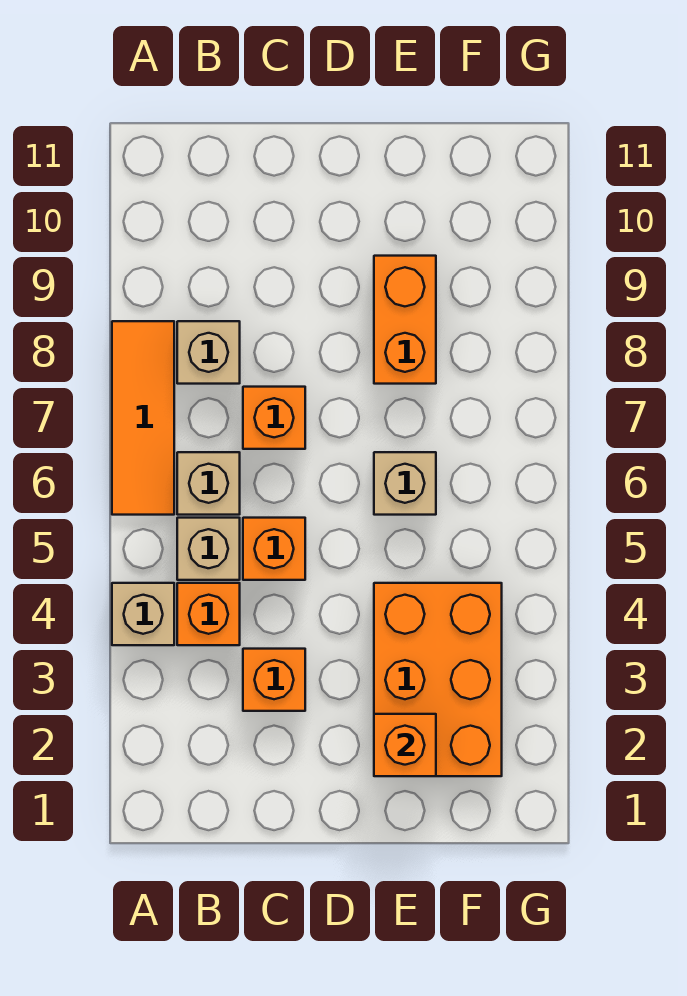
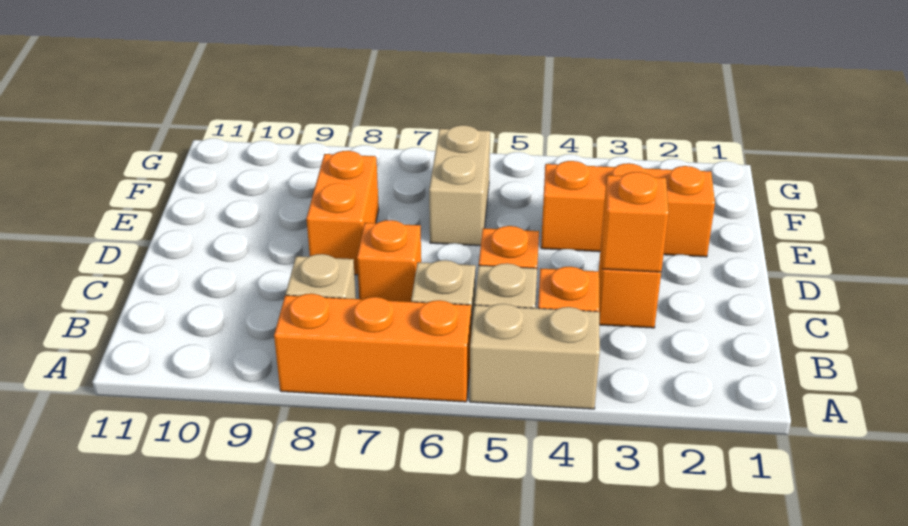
tan brick A4 level 1 -> tan brick A4:A5 level 1
orange tile A6:A8 level 1 -> orange brick A6:A8 level 1
orange brick E2:F4 level 1 -> orange brick E2:E4 level 1
orange brick E2 level 2 -> orange brick C3 level 2
tan brick E6 level 1 -> tan brick E6:F6 level 1
orange brick E8:E9 level 1 -> orange brick D8:E8 level 1

